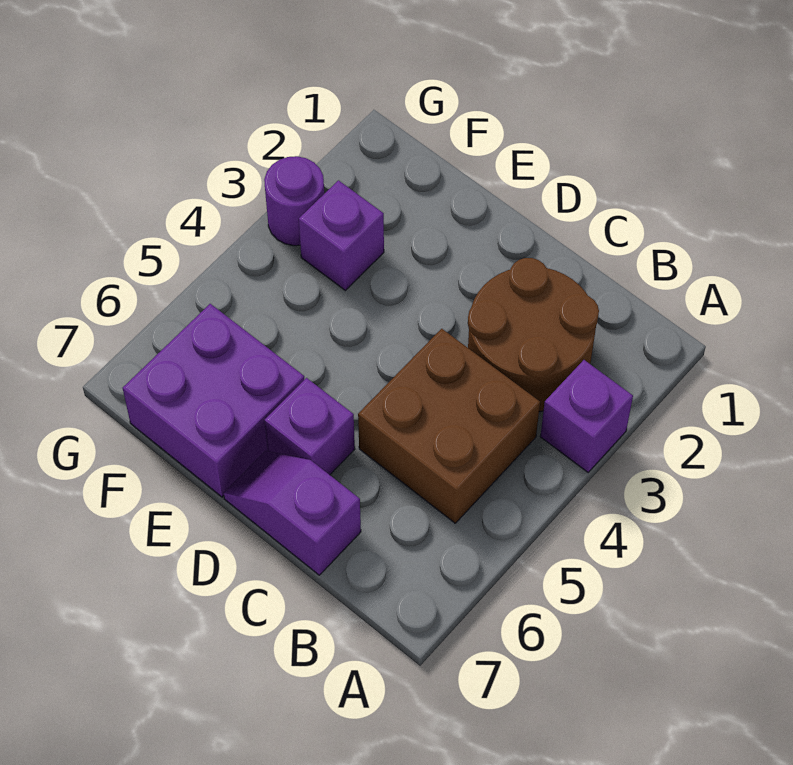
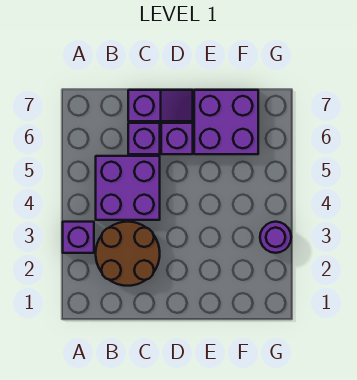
brown brick B4:C5 level 1 -> purple brick B4:C5 level 1
purple brick F3 level 1 -> purple brick C6 level 1

